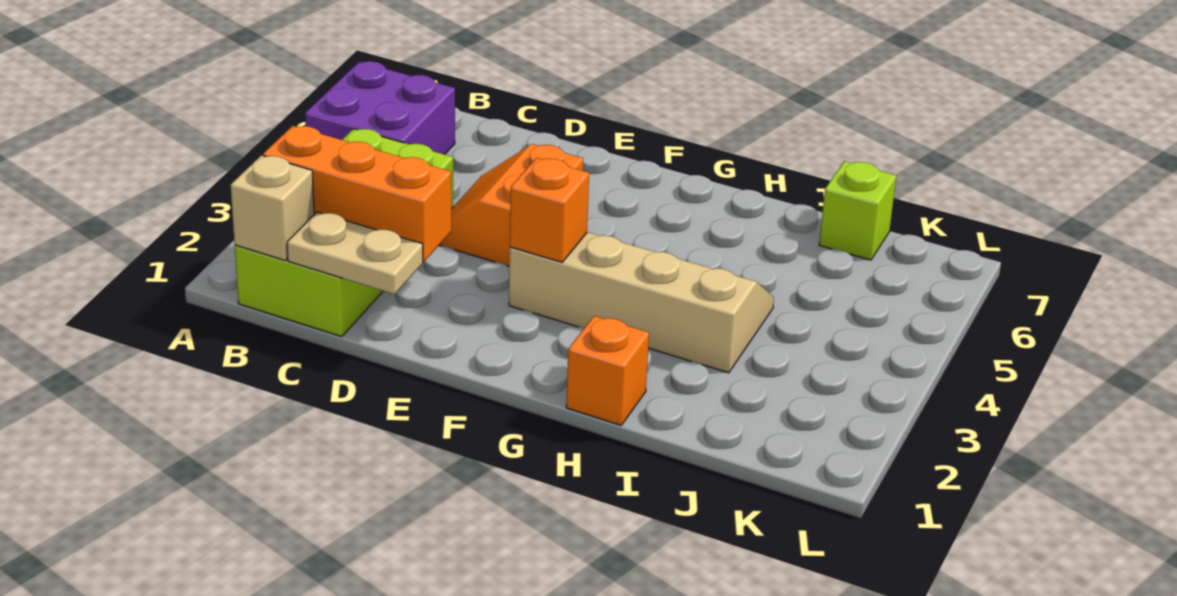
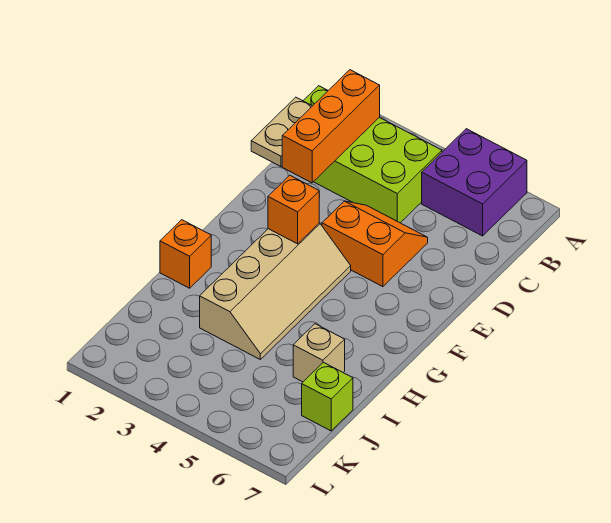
tan brick B1 level 2 -> tan brick I6 level 1

